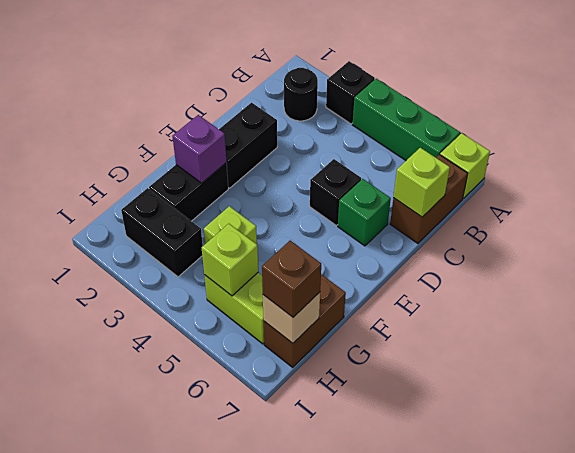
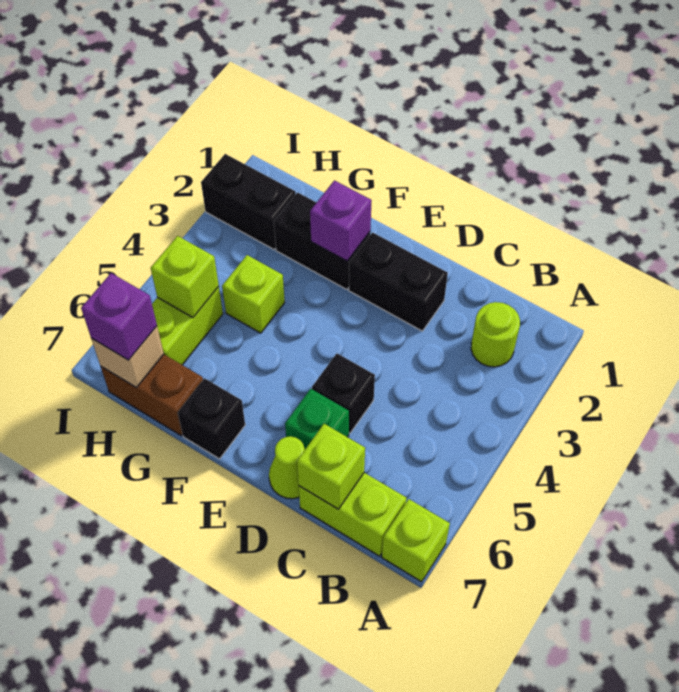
black brick A3 level 1 -> black brick F7 level 1
green brick A4:A6 level 1 -> none
black round brick B2 level 1 -> lime round brick B2 level 1
brown brick B7:C7 level 1 -> lime brick B7:C7 level 1
none -> lime cone D7 level 1
black brick H2:H3 level 1 -> black brick H2:I2 level 1
brown brick H7 level 3 -> purple brick H7 level 3

